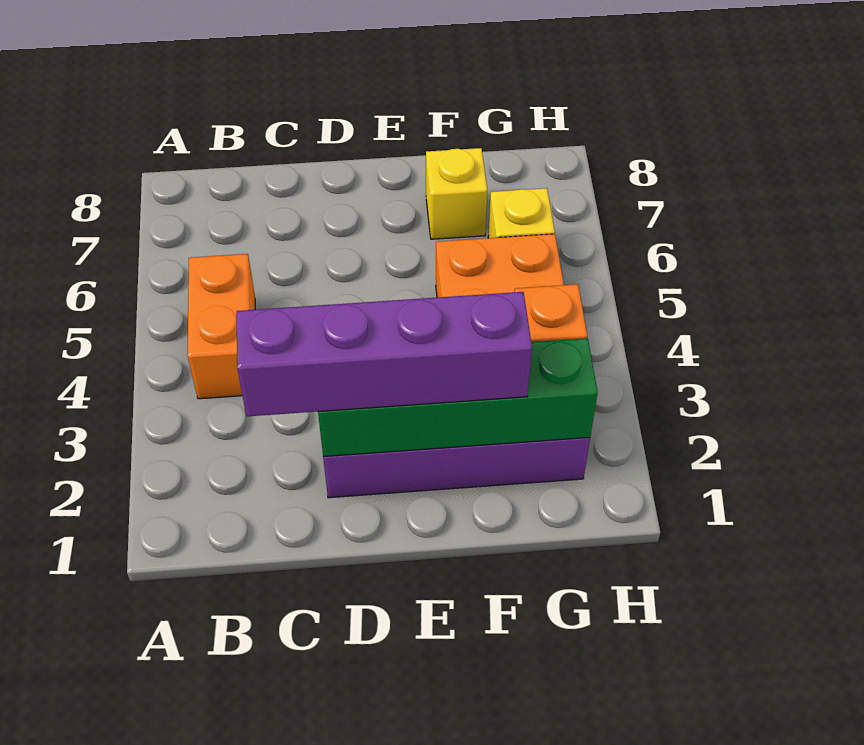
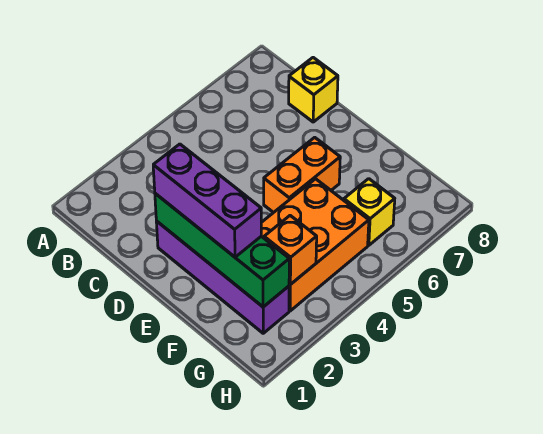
orange brick B4:B5 level 1 -> orange brick E5:E6 level 1
purple brick C2:F2 level 3 -> purple brick D2:F2 level 3
yellow brick F7 level 1 -> yellow brick C8 level 1

